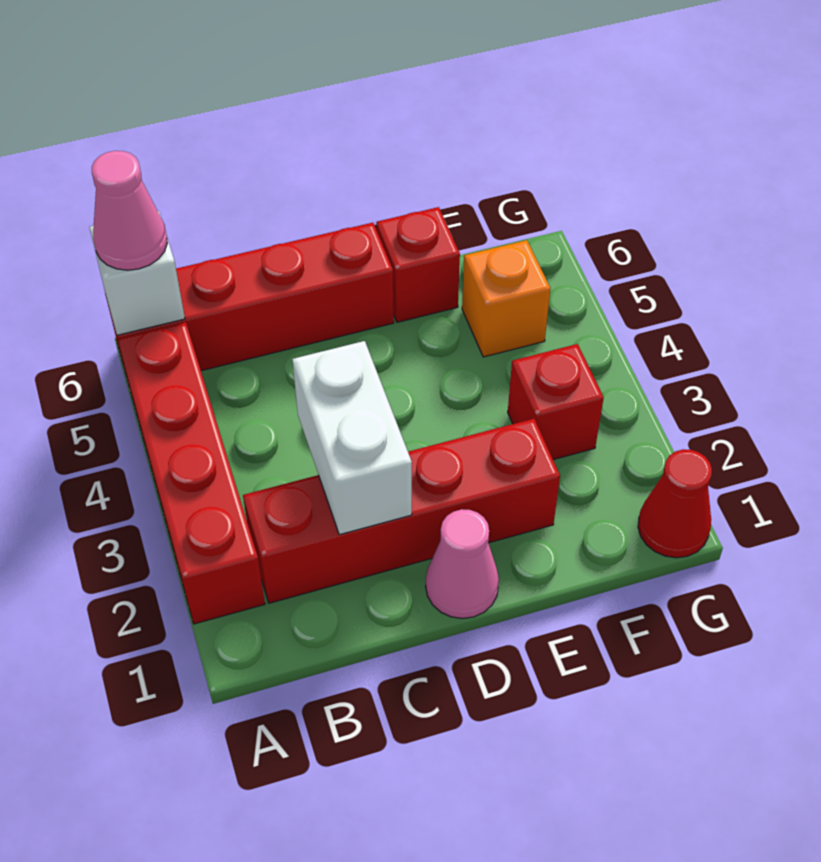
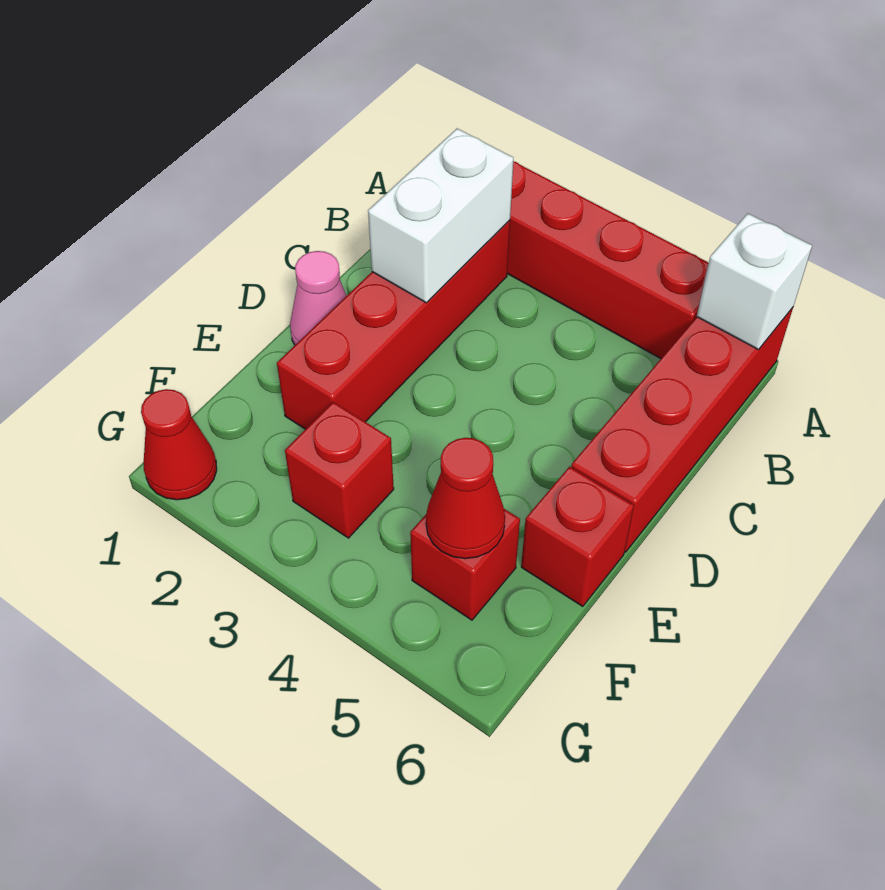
pink cone A6 level 3 -> none
white brick C2:C3 level 2 -> white brick B2:C2 level 2
orange brick F5 level 1 -> red brick F5 level 1
none -> red cone F5 level 2

